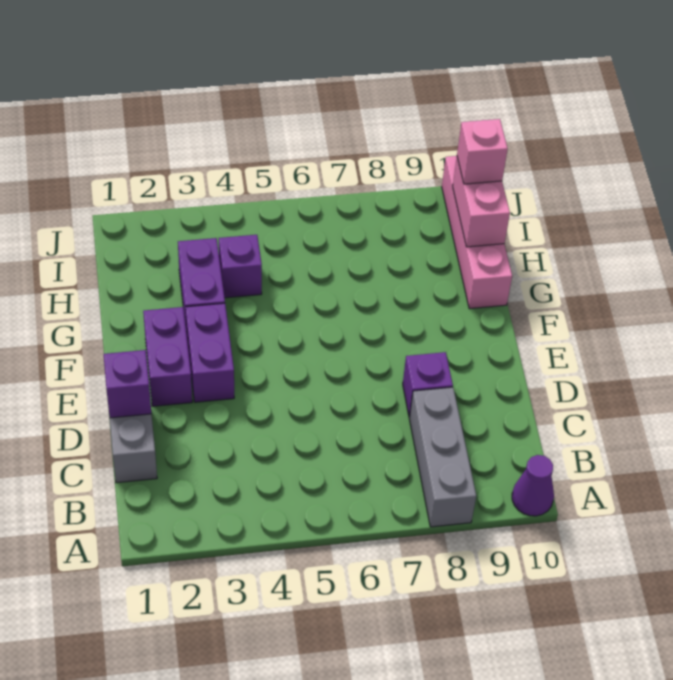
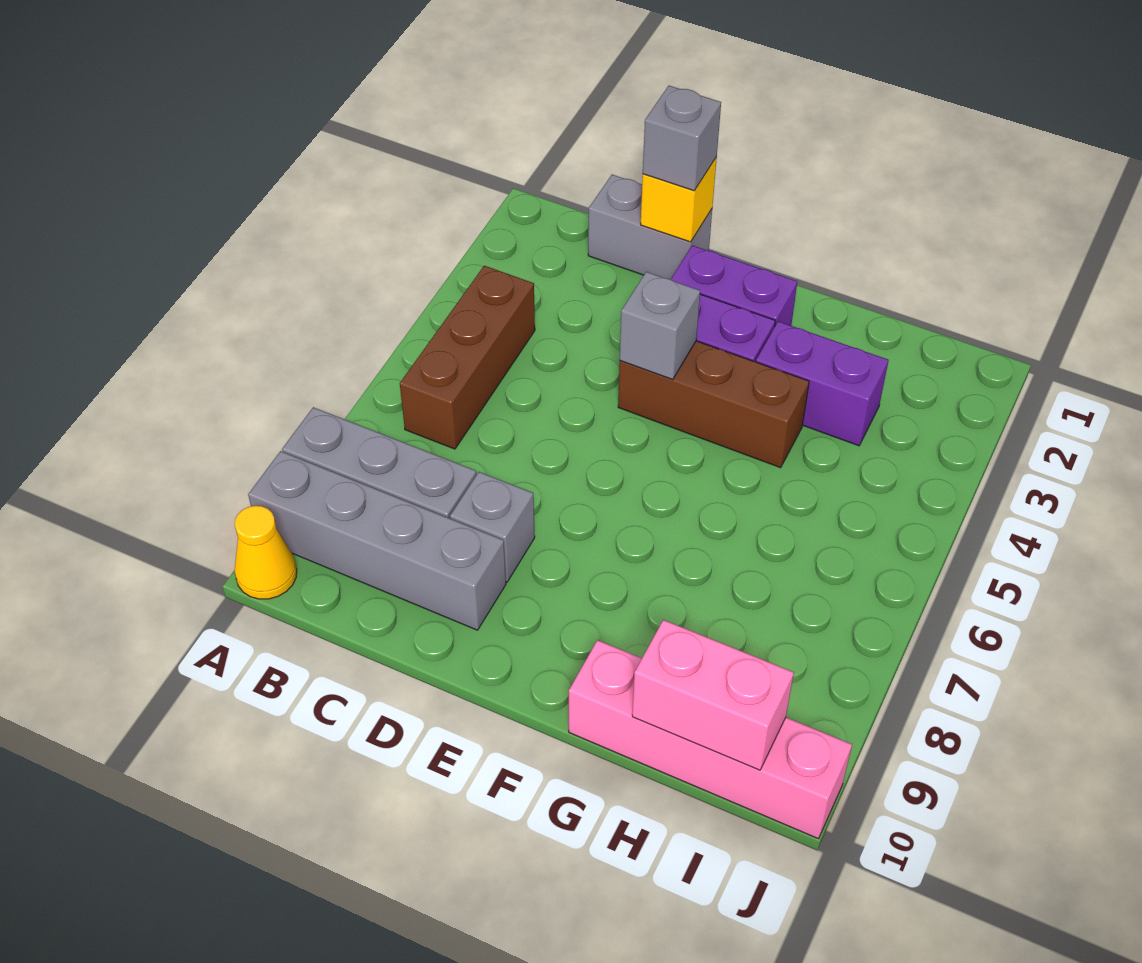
none -> grey brick A9:D9 level 1
purple cone A10 level 1 -> yellow cone A10 level 1
none -> brown brick B4:B6 level 1
purple brick D1 level 2 -> yellow brick D1 level 2
none -> grey brick D1 level 3
purple brick D8 level 1 -> grey brick D8 level 1
none -> brown brick E4:G4 level 1
none -> grey brick E4 level 2
purple brick H4 level 1 -> none
pink brick I10 level 3 -> none

